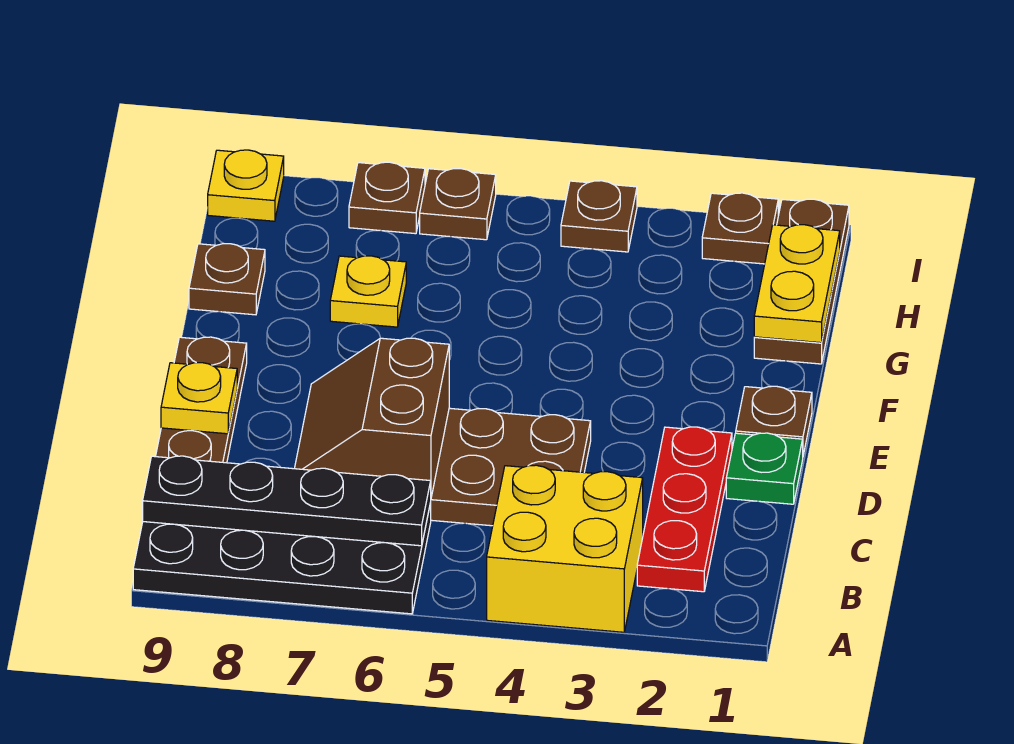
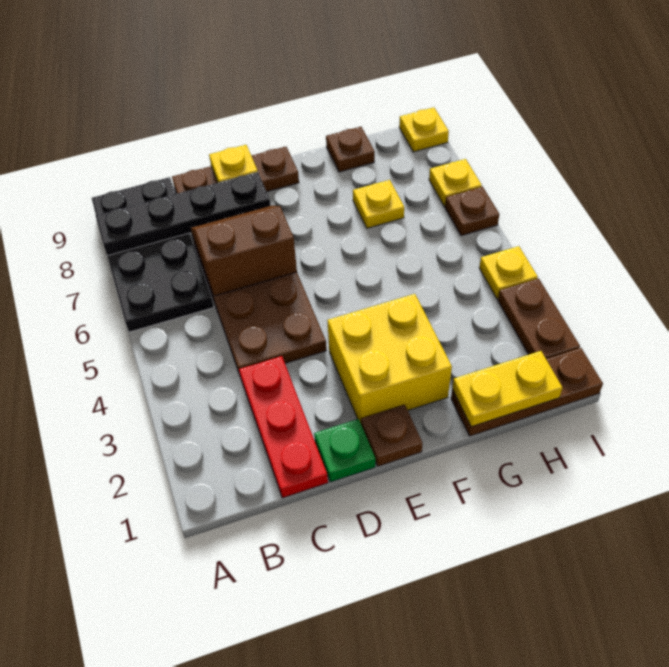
yellow brick A3:B4 level 1 -> yellow brick E2:F3 level 1
red plate B2:D2 level 1 -> red plate C1:C3 level 1
black plate B6:B9 level 2 -> black plate A8:D8 level 2
brown plate I2 level 1 -> brown plate I2:I3 level 1
brown plate I4 level 1 -> yellow plate I4 level 1
brown plate I7 level 1 -> yellow plate I7 level 1

